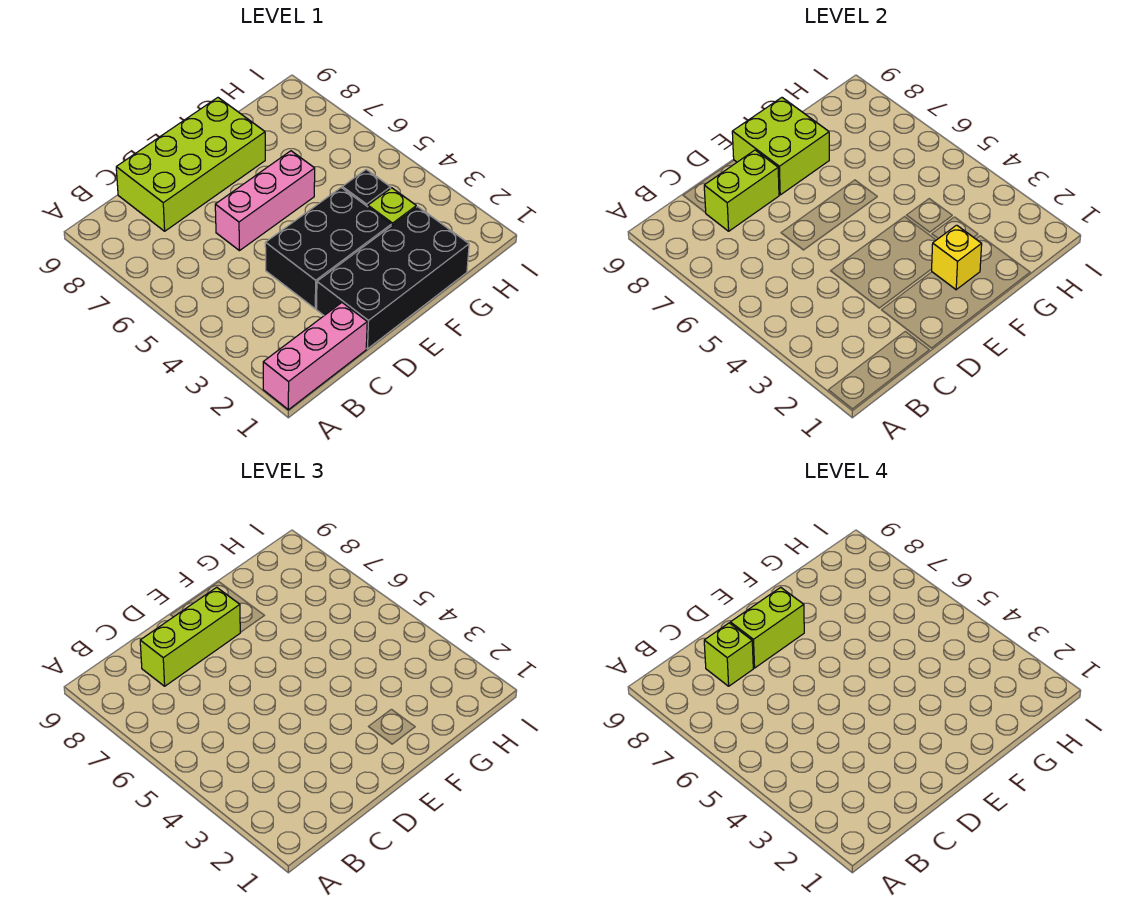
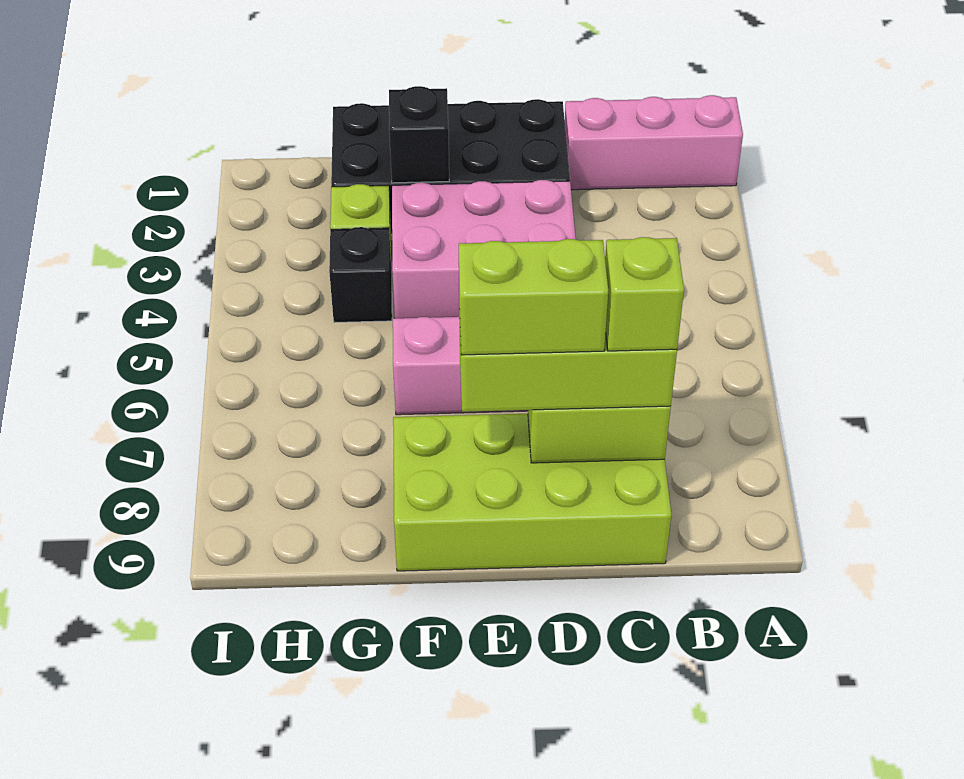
black brick D3:F4 level 1 -> pink brick D3:F4 level 1
lime brick E8:F9 level 2 -> none
yellow brick F2 level 2 -> black brick F2 level 2

